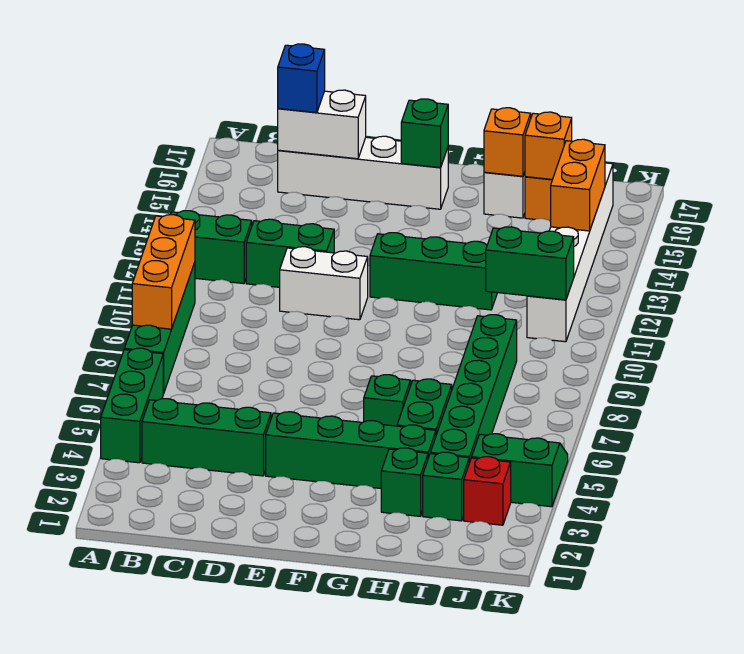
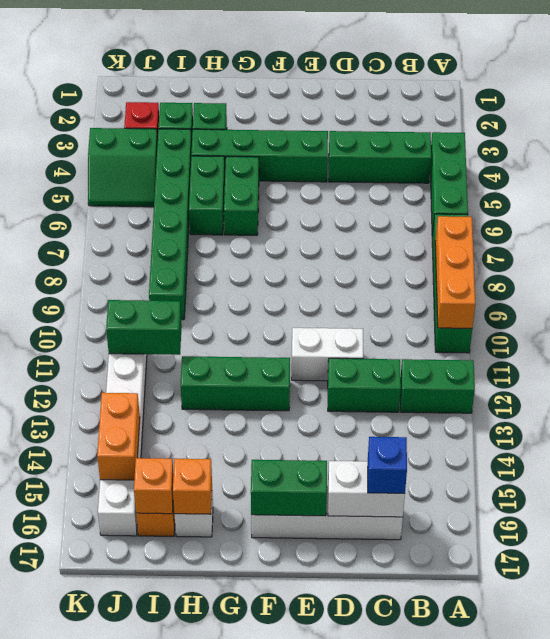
green brick F16 level 2 -> green brick E16:F16 level 2
green brick G6 level 1 -> green brick G5:G6 level 1

